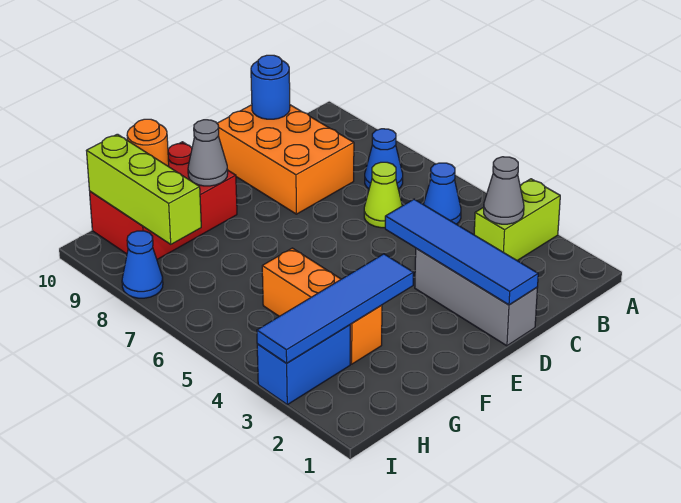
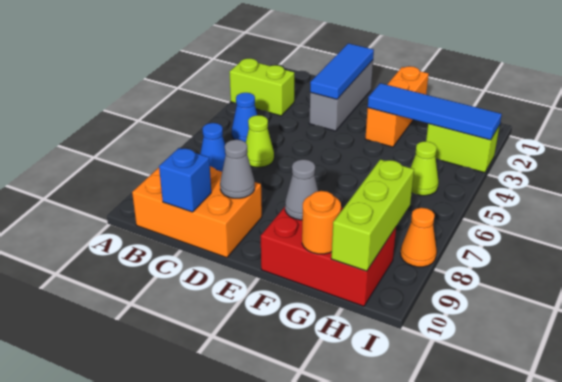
grey cone B3 level 2 -> grey cone D9 level 2
orange brick C8:D10 level 1 -> orange brick B9:D10 level 1
blue round brick C10 level 2 -> blue brick C10 level 2
blue tile D1:D4 level 2 -> blue tile D1:D3 level 2
orange brick G3:G5 level 1 -> orange brick F1:F3 level 1
blue brick H3:I3 level 1 -> lime brick H3:I3 level 1
none -> lime cone H5 level 1
blue cone I8 level 1 -> orange cone I8 level 1

